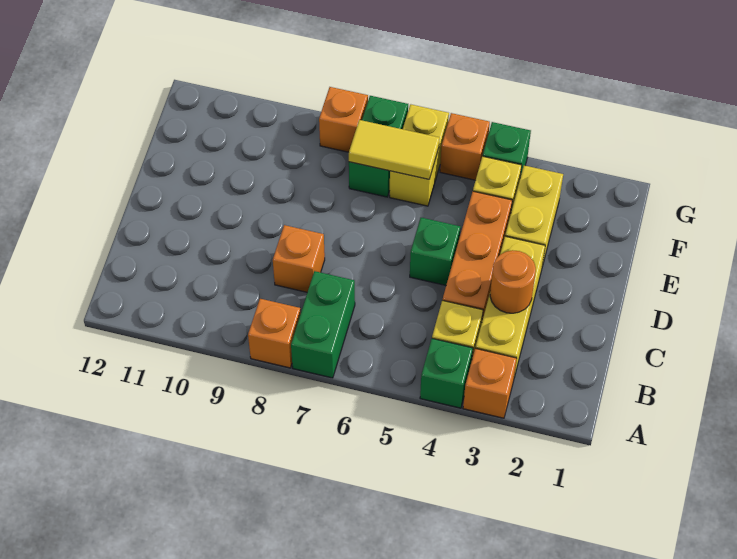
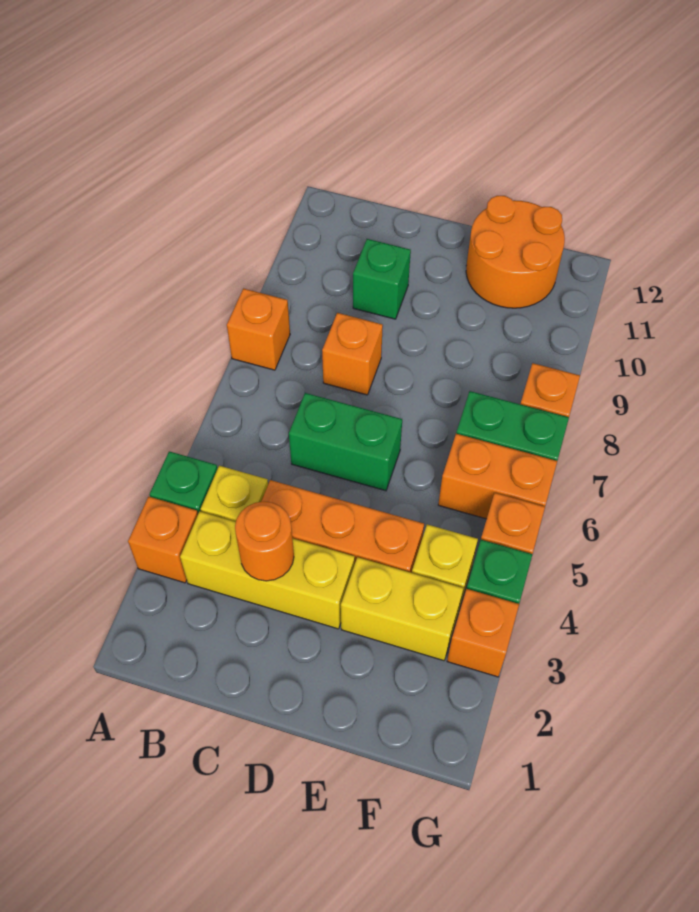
green brick A7:B7 level 1 -> green brick C6:D6 level 1
green brick D5 level 1 -> green brick C10 level 1
none -> orange round brick E11:F12 level 1
yellow brick F6:G6 level 1 -> orange brick F6:G6 level 1
yellow tile F6:F7 level 2 -> none
none -> orange brick G3 level 1

